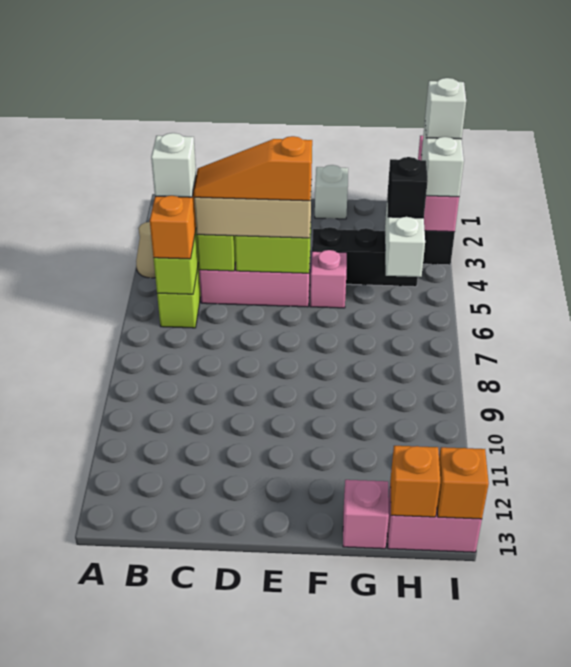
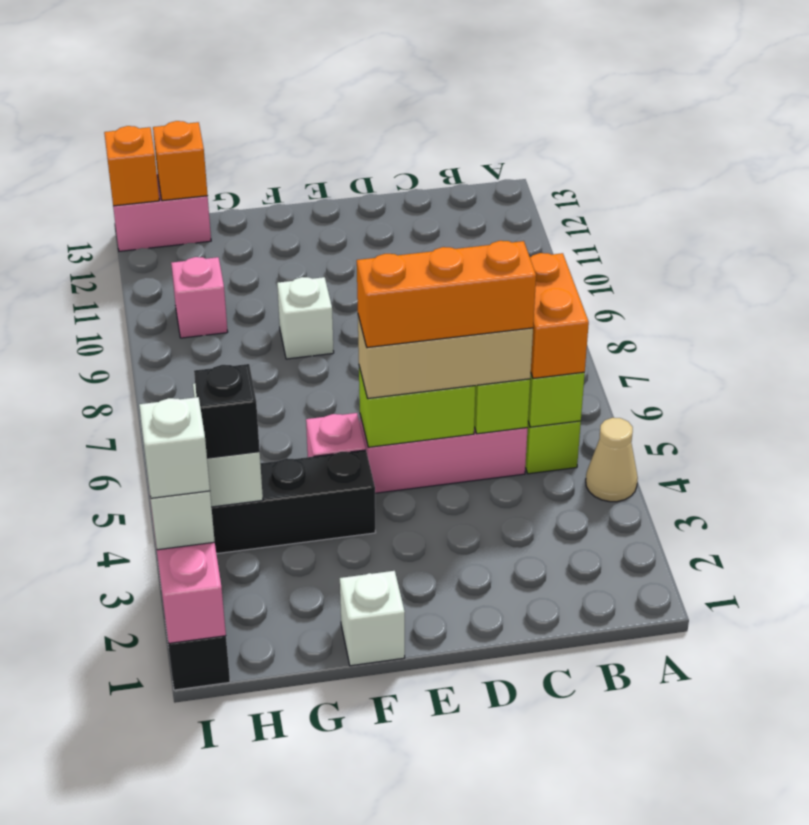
white brick B5 level 4 -> white brick F9 level 1
orange slope C5:E5 level 4 top E -> orange brick C5:E5 level 4
pink brick G13 level 1 -> pink brick H10 level 1

